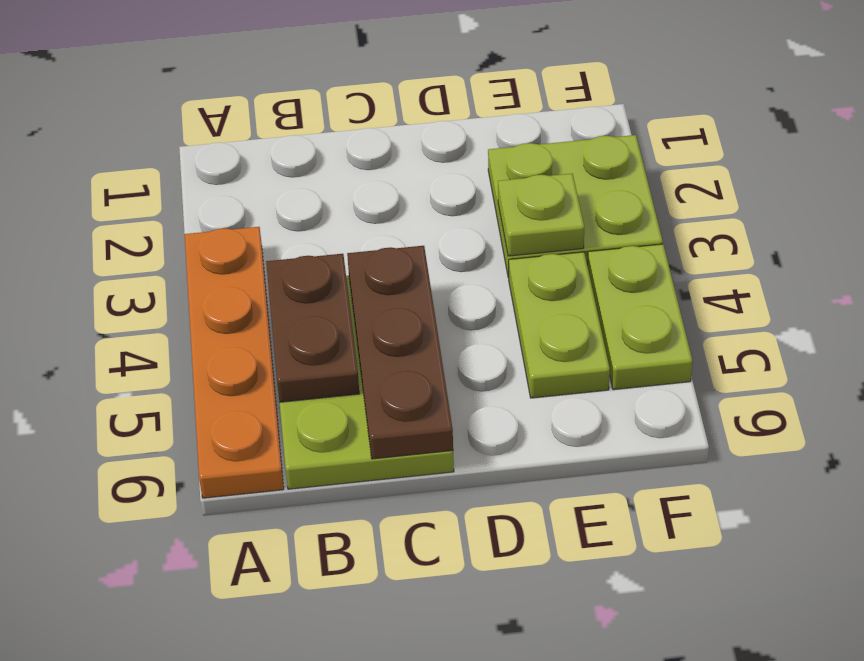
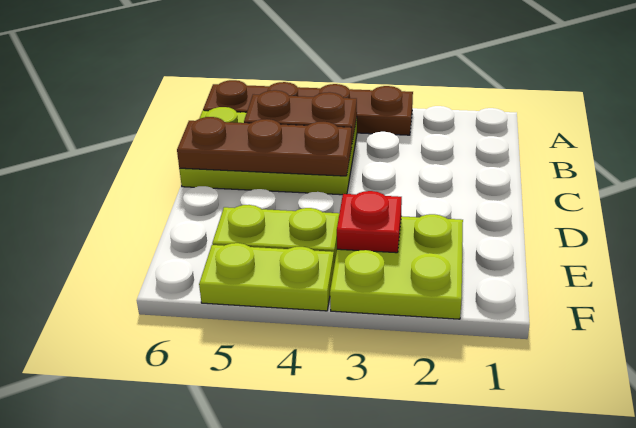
orange plate A3:A6 level 1 -> brown plate A3:A6 level 1
lime plate E3 level 2 -> red plate E3 level 2

